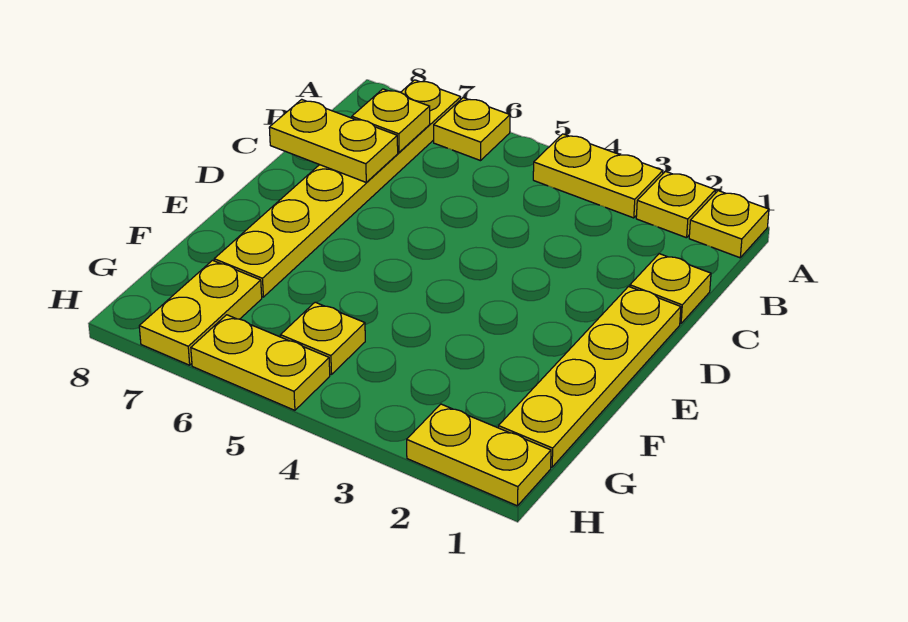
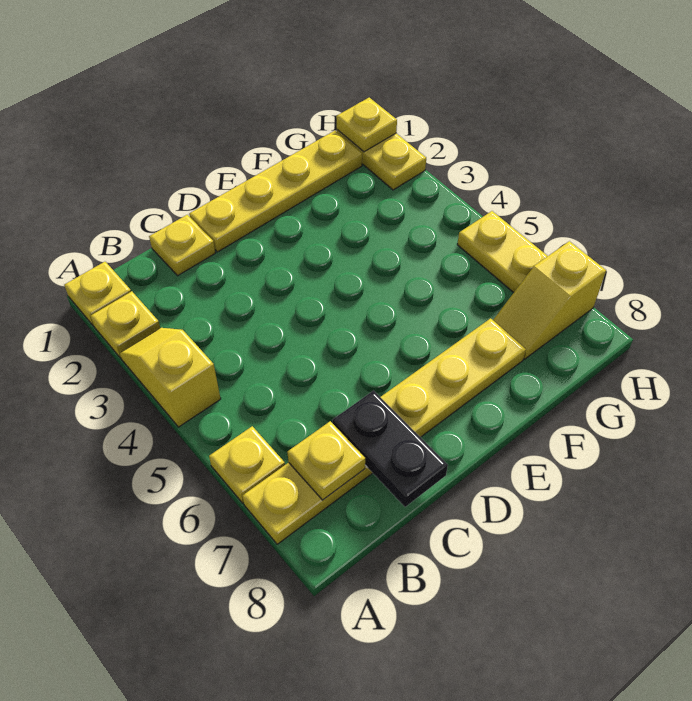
yellow plate A3:A4 level 1 -> yellow slope A3:A4 level 1 top 4
yellow plate C7:C8 level 2 -> black plate C7:C8 level 2
yellow plate G5 level 1 -> yellow plate H1 level 2
yellow plate G7:H7 level 1 -> yellow slope G7:H7 level 1 top H

